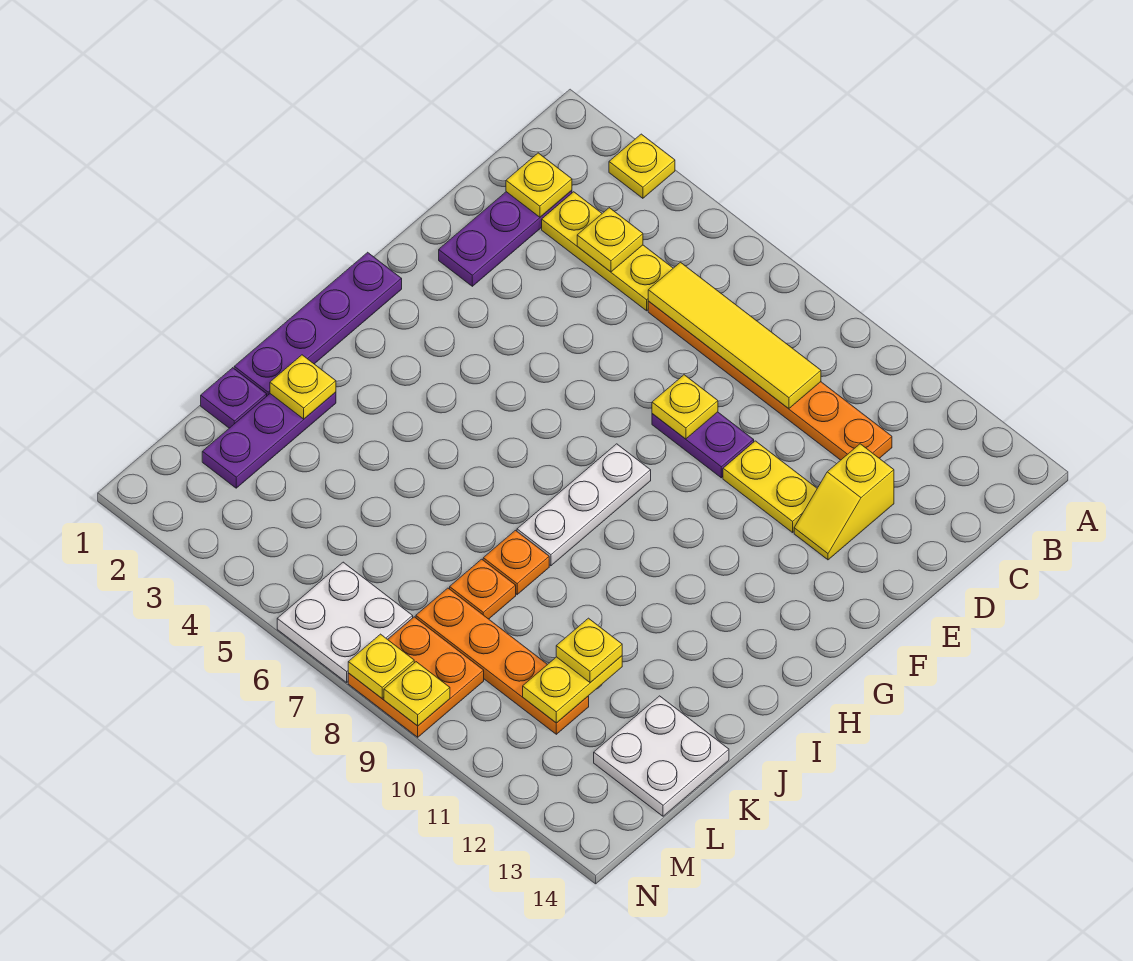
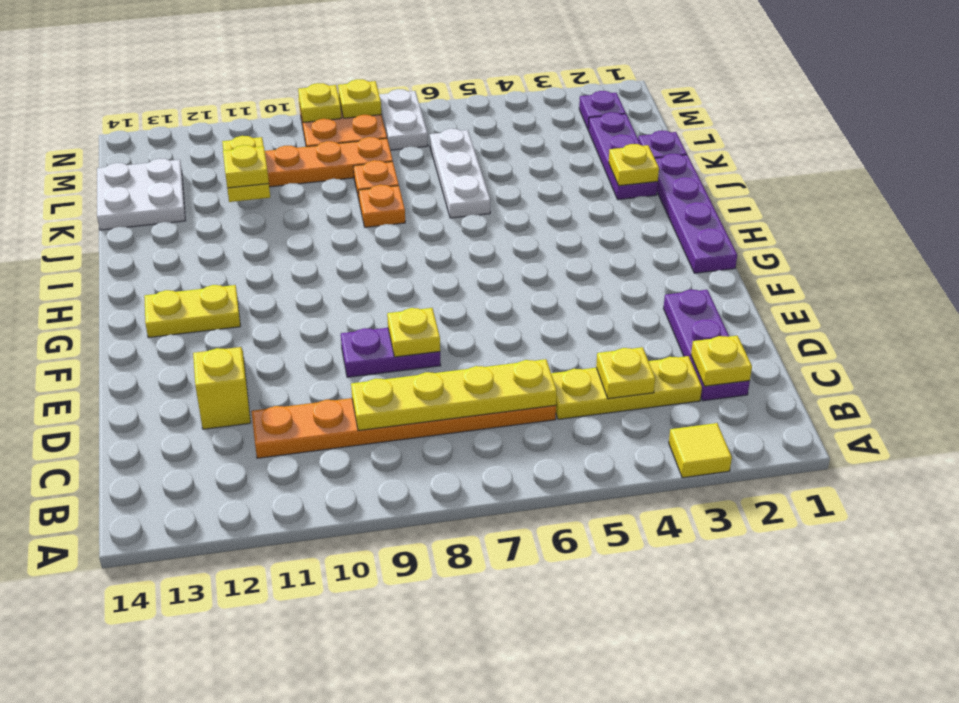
yellow plate A3 level 1 -> yellow tile A3 level 1
yellow tile C6:C9 level 2 -> yellow plate C6:C9 level 2
yellow plate E10:E11 level 1 -> yellow plate G12:G13 level 1
white plate G8:I8 level 1 -> white plate J6:L6 level 1
none -> purple plate M2 level 1
white plate M6:N7 level 1 -> white plate M7:N7 level 1

